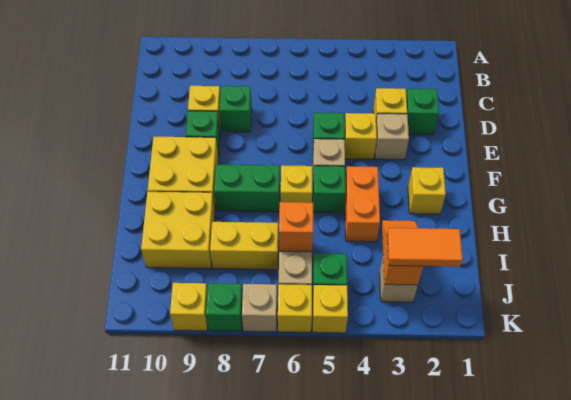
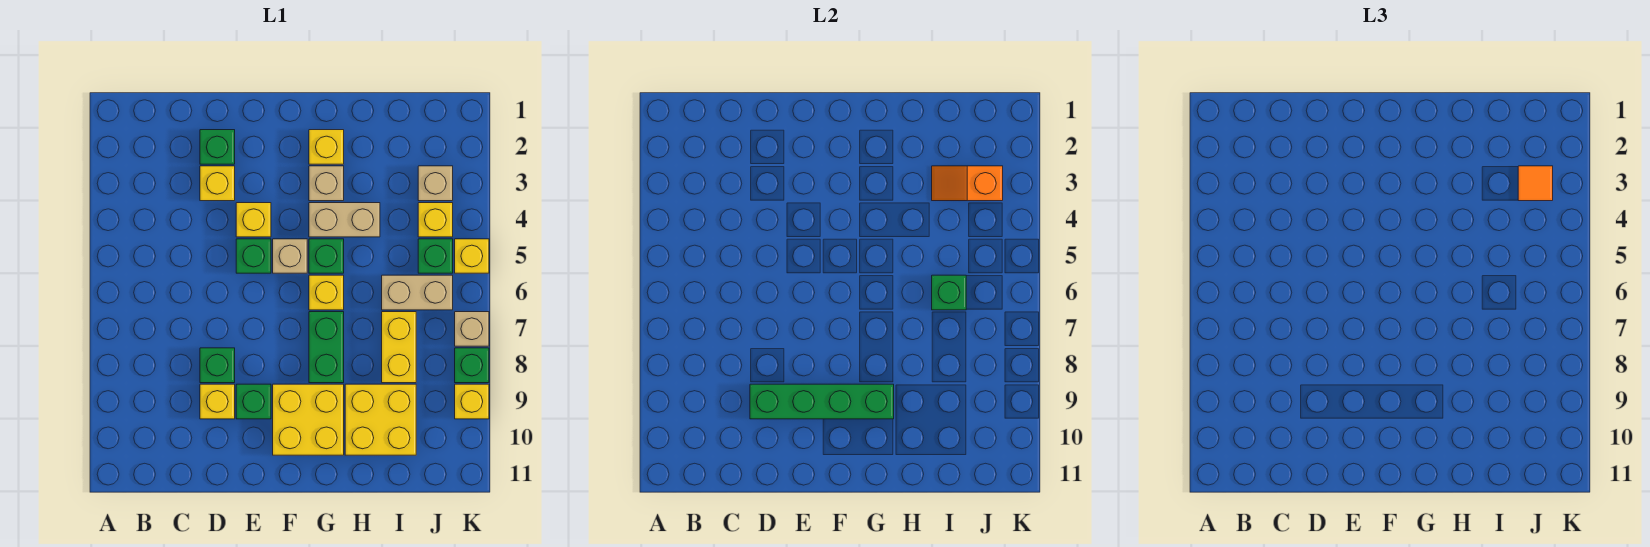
none -> green brick D9:G9 level 2
tan brick E3 level 1 -> tan brick G3 level 1
orange brick G4:H4 level 1 -> tan brick G4:H4 level 1
orange brick I6 level 2 -> green brick I6 level 2
orange tile J2:J3 level 3 -> orange tile J3 level 3
yellow brick K6 level 1 -> yellow brick J4 level 1

